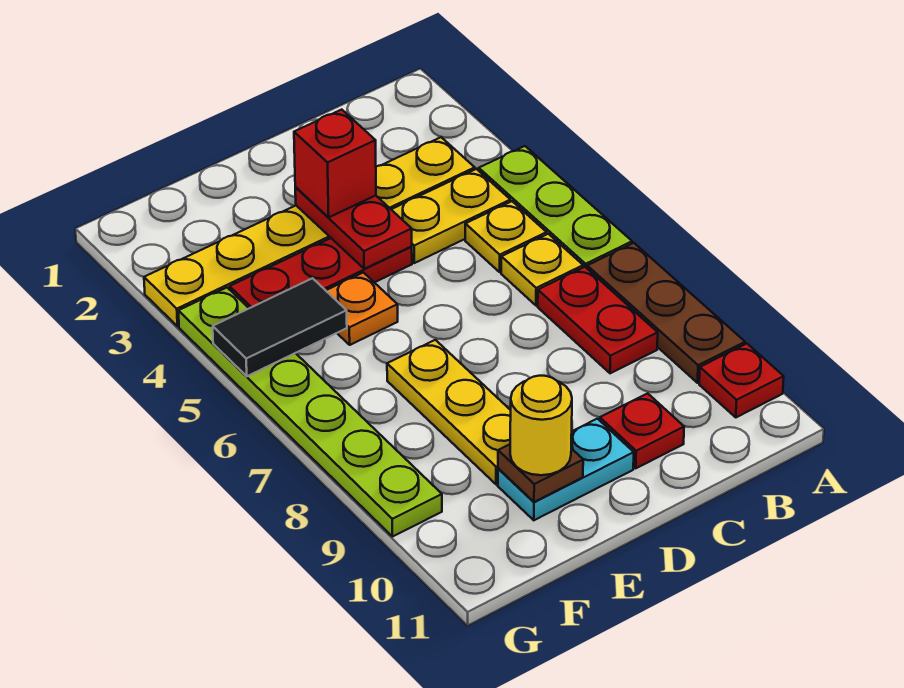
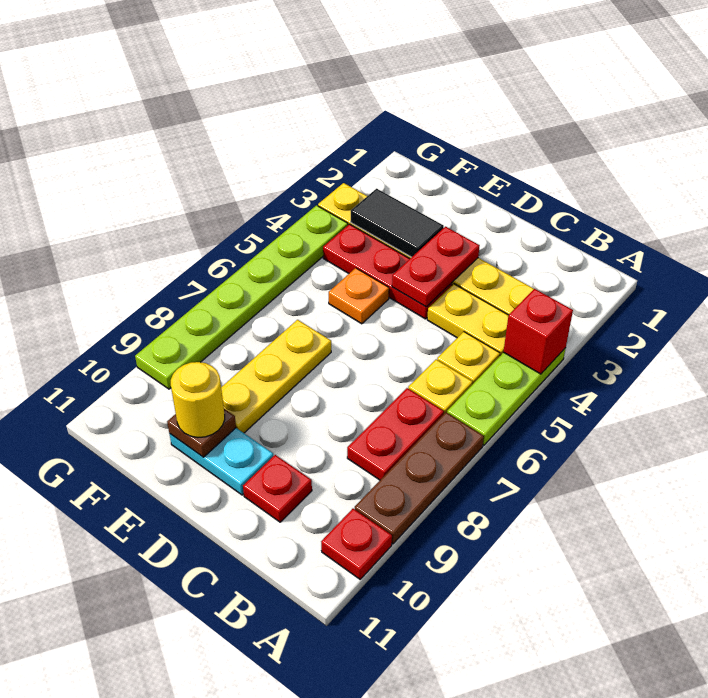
red brick D3 level 3 -> red brick A4 level 2
black tile F5:G5 level 2 -> black tile E3:F3 level 2

